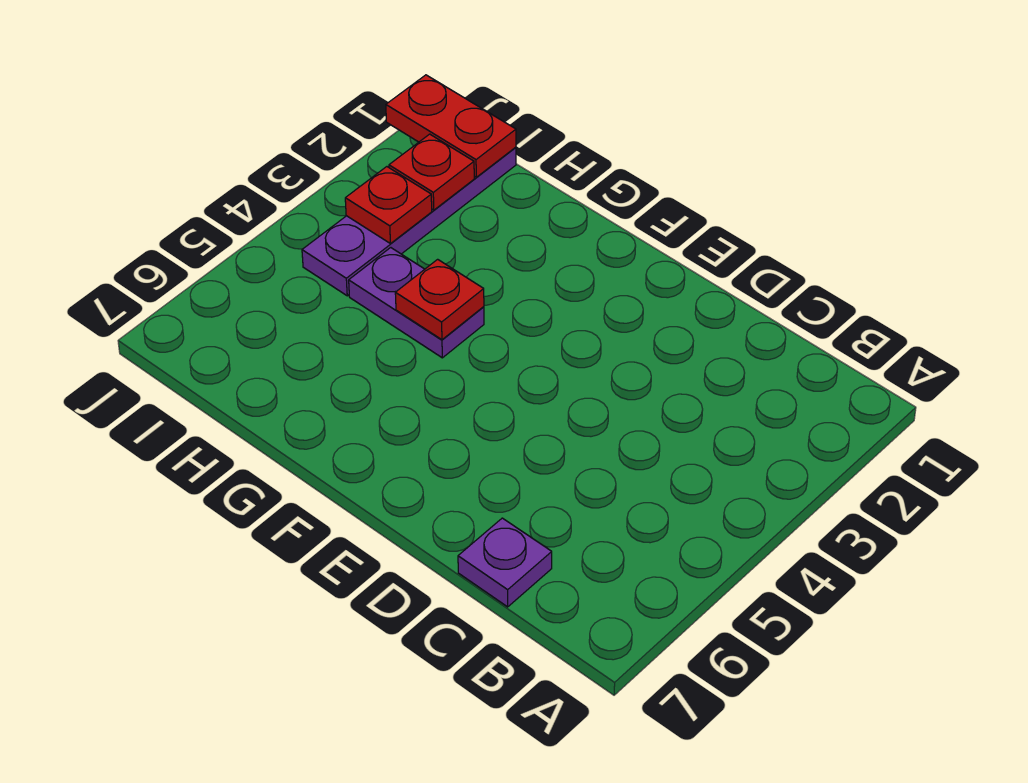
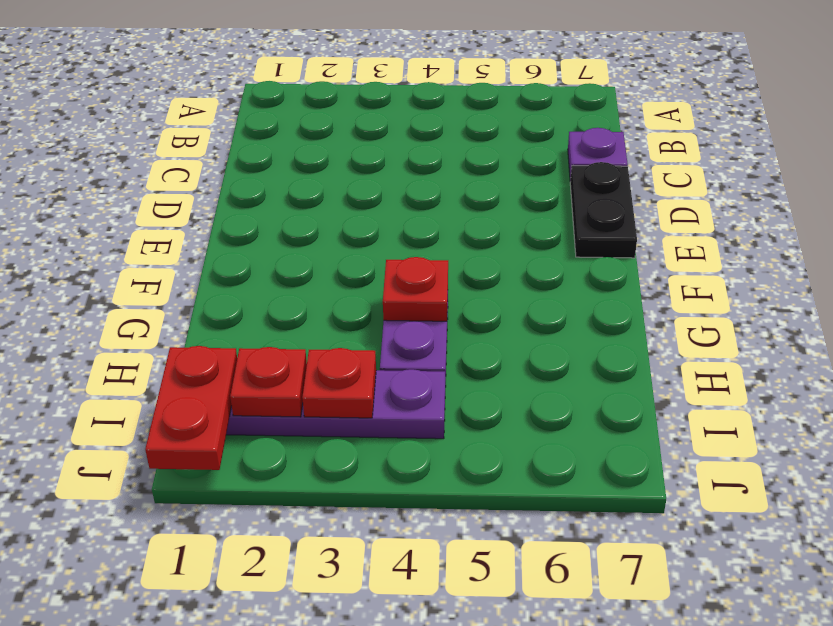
none -> black plate D7:E7 level 1

